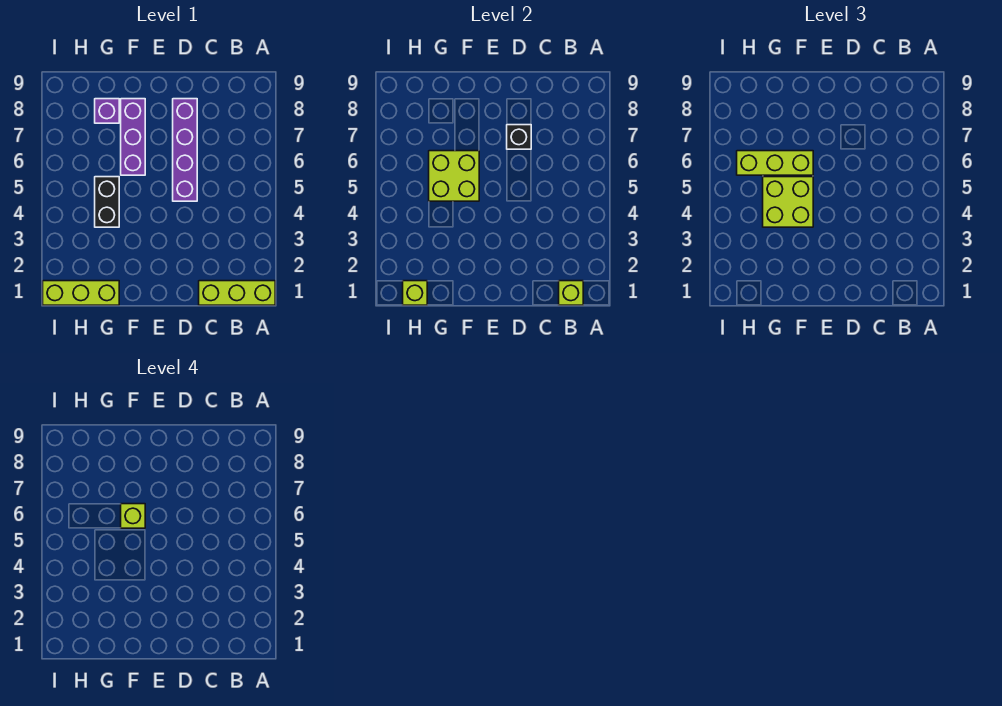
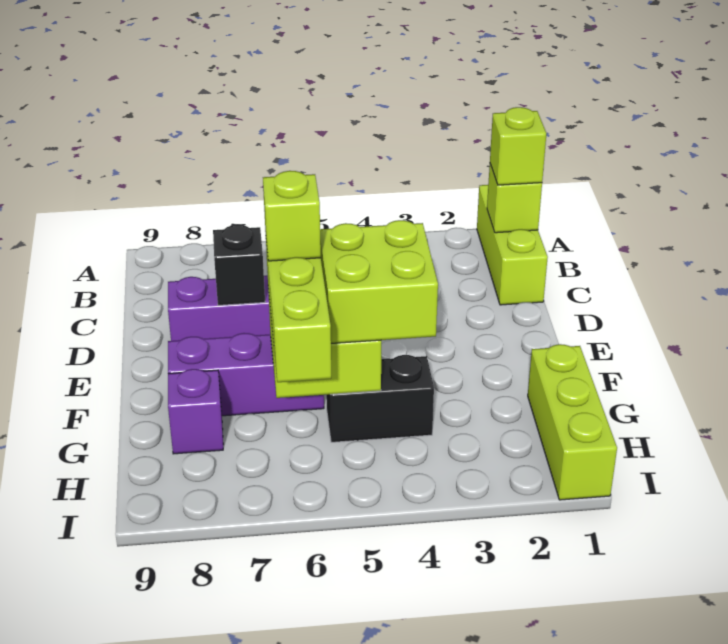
lime brick H1 level 2 -> lime brick B1 level 3

